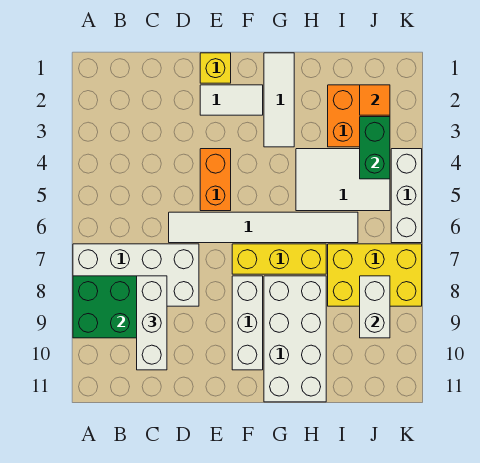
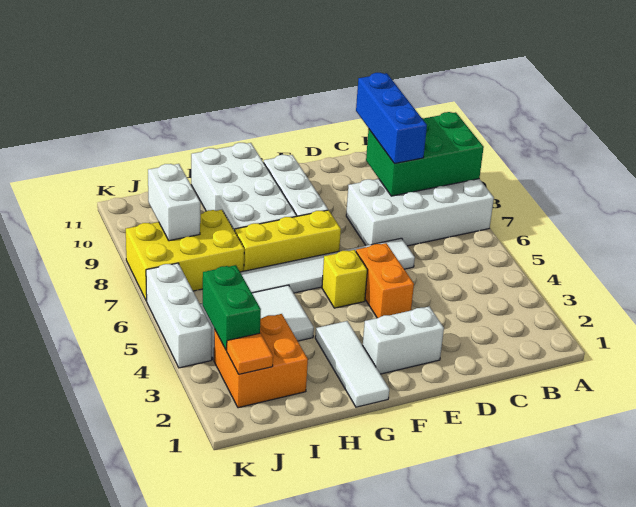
white brick C8:C10 level 3 -> blue brick C8:C10 level 3
yellow brick E1 level 1 -> yellow brick F5 level 1
white tile E2:F2 level 1 -> white brick E2:F2 level 1

